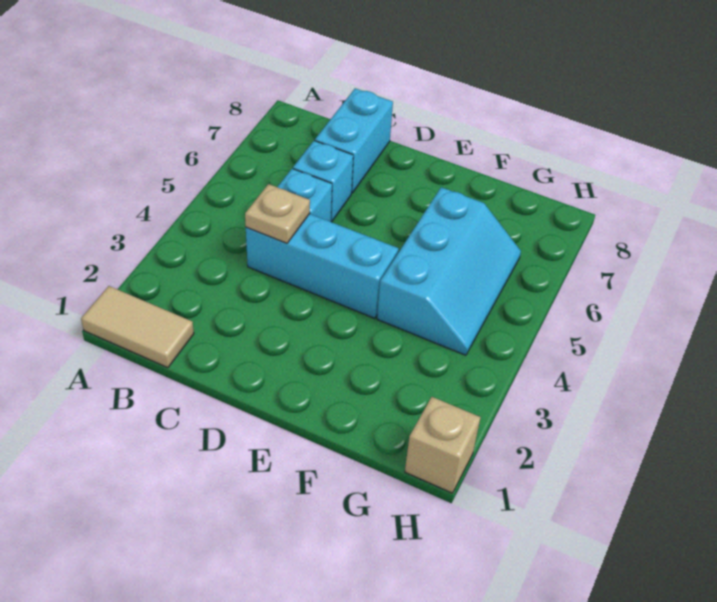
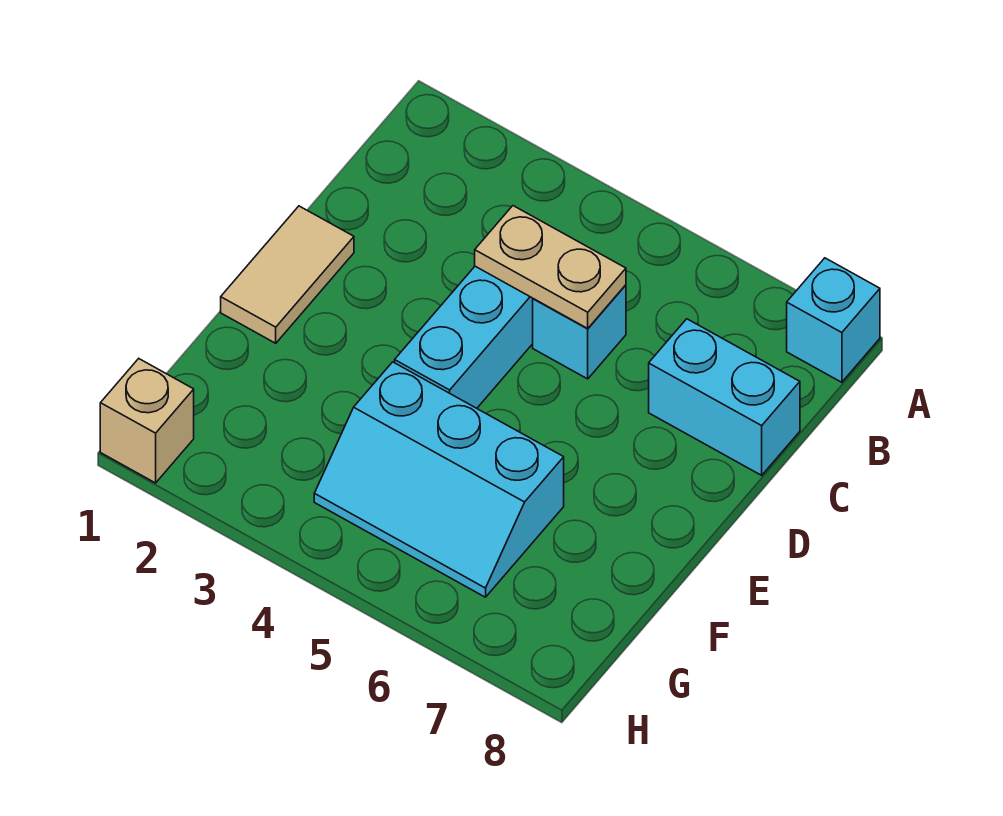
tan tile A1:B1 level 1 -> tan tile D1:E1 level 1
tan plate C4 level 2 -> tan plate C4:C5 level 2
cyan brick C6 level 1 -> cyan brick A8 level 1

